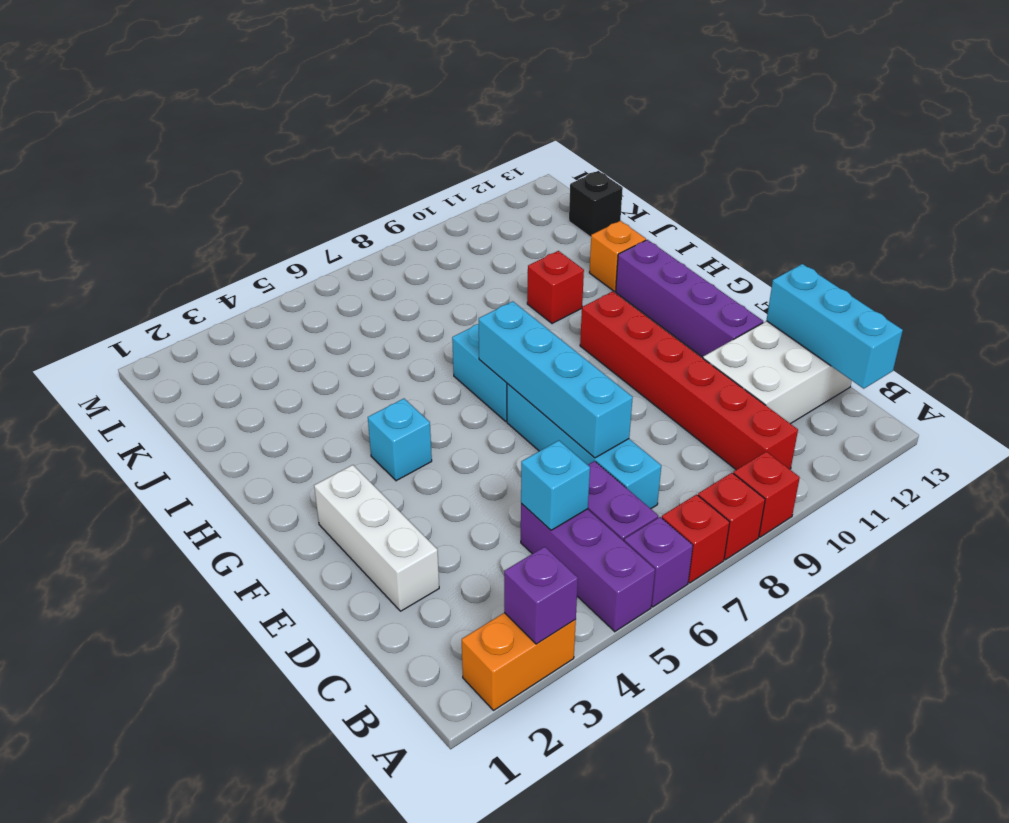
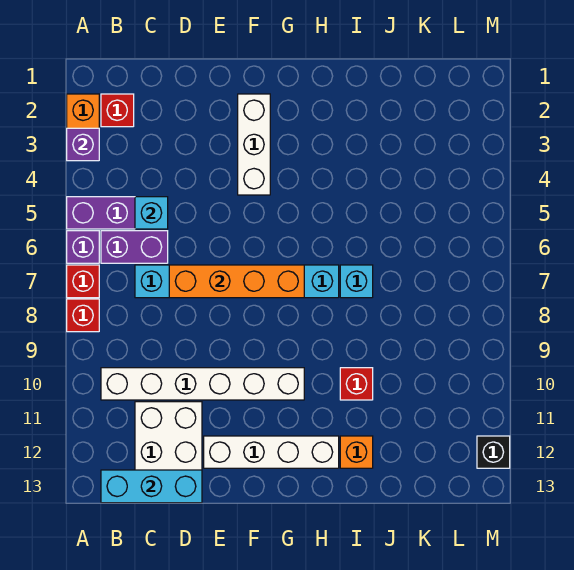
red brick A9 level 1 -> red brick B2 level 1
red brick B10:G10 level 1 -> white brick B10:G10 level 1
white brick D2:F2 level 1 -> white brick F2:F4 level 1
cyan brick D7:G7 level 2 -> orange brick D7:G7 level 2
purple brick E12:H12 level 1 -> white brick E12:H12 level 1
cyan brick G4 level 1 -> cyan brick I7 level 1
black brick K13 level 1 -> black brick M12 level 1

